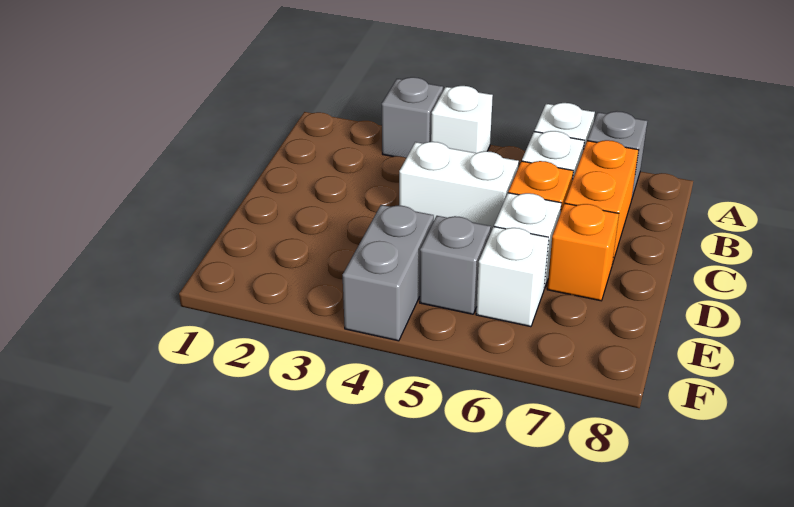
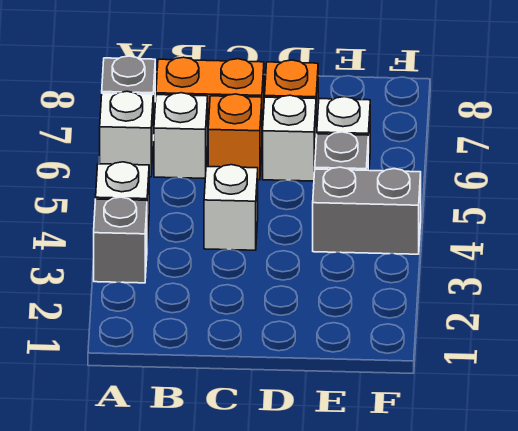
white brick C4:C5 level 1 -> white brick C4 level 1

